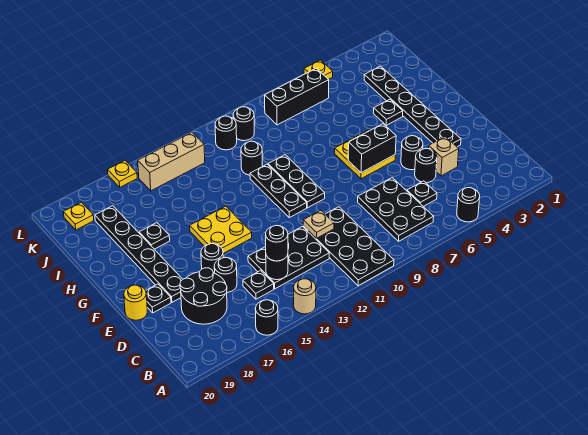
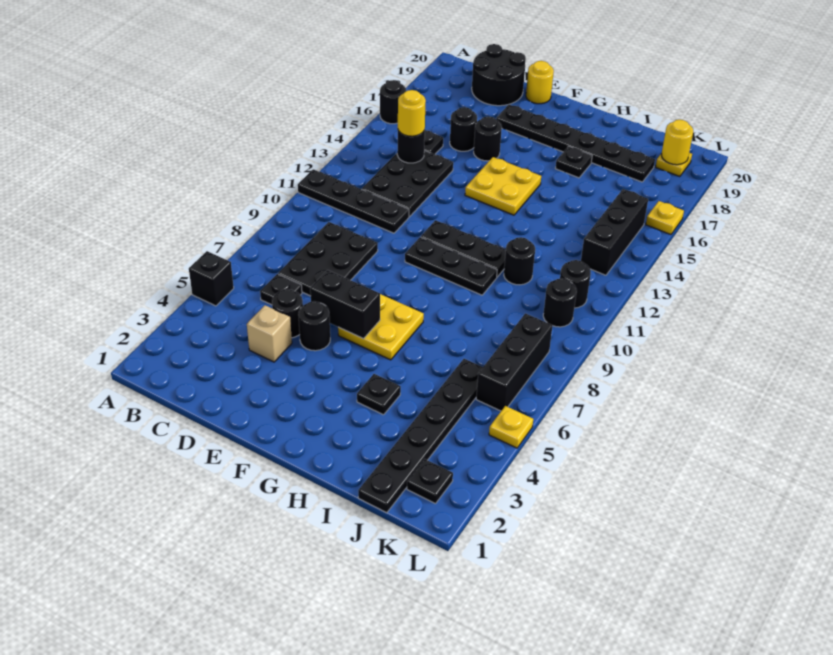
black round brick A5 level 1 -> black brick A5 level 1
black plate A10:D11 level 1 -> black plate A11:D11 level 1
tan round brick A14 level 1 -> none
black plate B7:D8 level 1 -> black plate C7:D9 level 1
black round brick C14 level 3 -> yellow round brick C14 level 3
black round brick C17:D18 level 1 -> black round brick C19:D20 level 1
tan plate D11 level 2 -> none
black plate E3:J3 level 1 -> black plate J1:J6 level 1
black plate E19 level 1 -> black plate K2 level 1
black brick F6:F7 level 2 -> black brick E6:F6 level 2
tan brick K13:K15 level 1 -> black brick K13:K15 level 1
none -> yellow round brick K19 level 2

